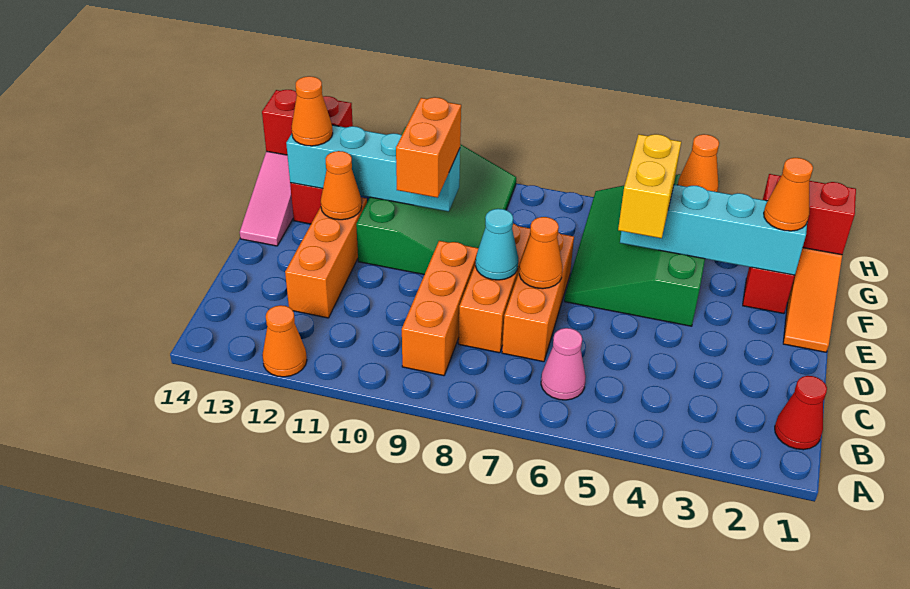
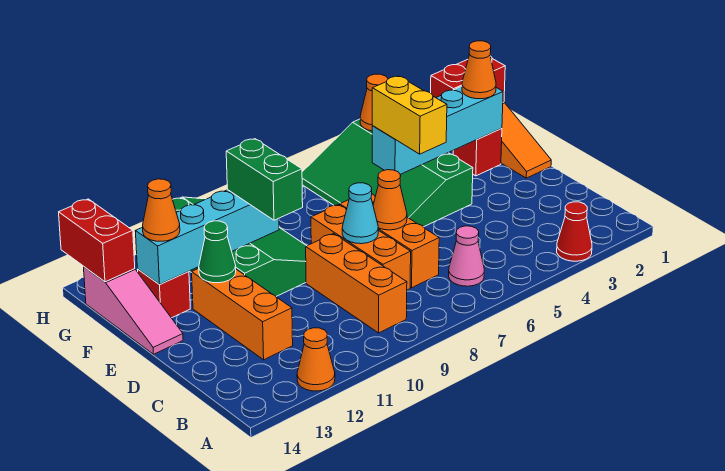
red cone B1 level 1 -> red cone A3 level 1
orange brick E10:F10 level 3 -> green brick E10:F10 level 3
orange cone E12 level 2 -> green cone E12 level 2
red brick G13:G14 level 2 -> red brick G14:H14 level 2

